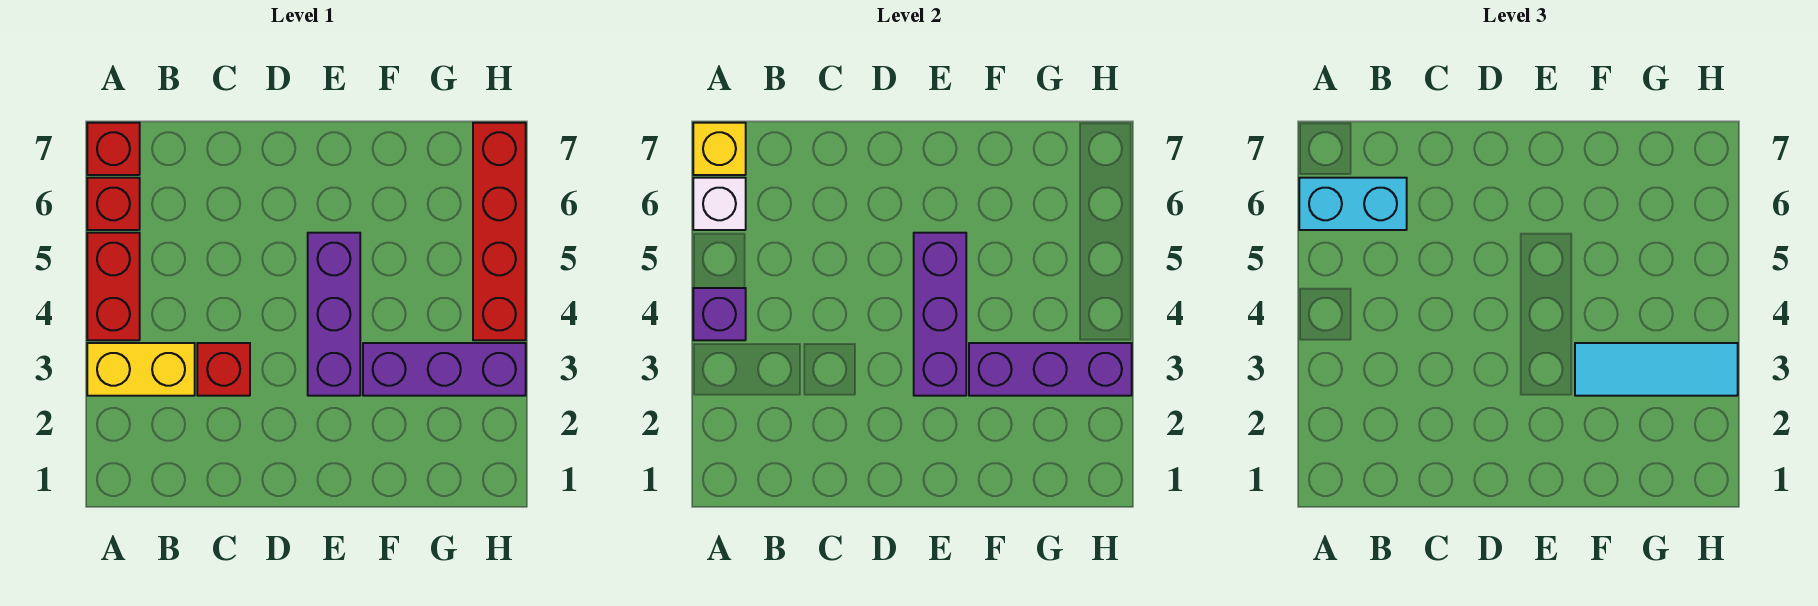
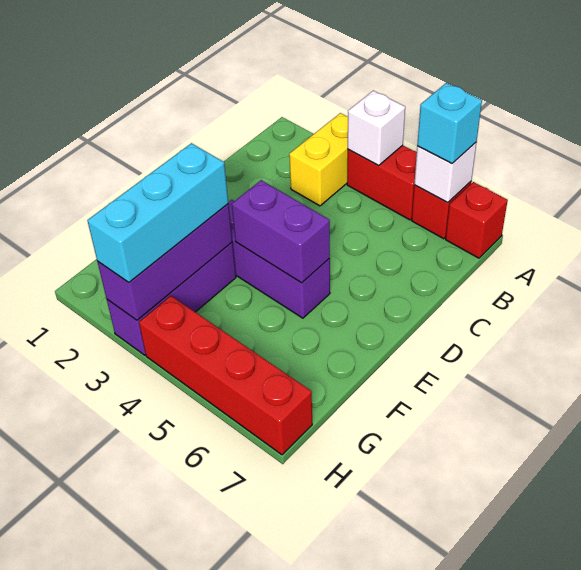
purple brick A4 level 2 -> white brick A4 level 2
cyan brick A6:B6 level 3 -> cyan brick A6 level 3
yellow brick A7 level 2 -> none
red brick C3 level 1 -> none
purple brick E3:E5 level 2 -> purple brick E4:E5 level 2
cyan tile F3:H3 level 3 -> cyan brick F3:H3 level 3

